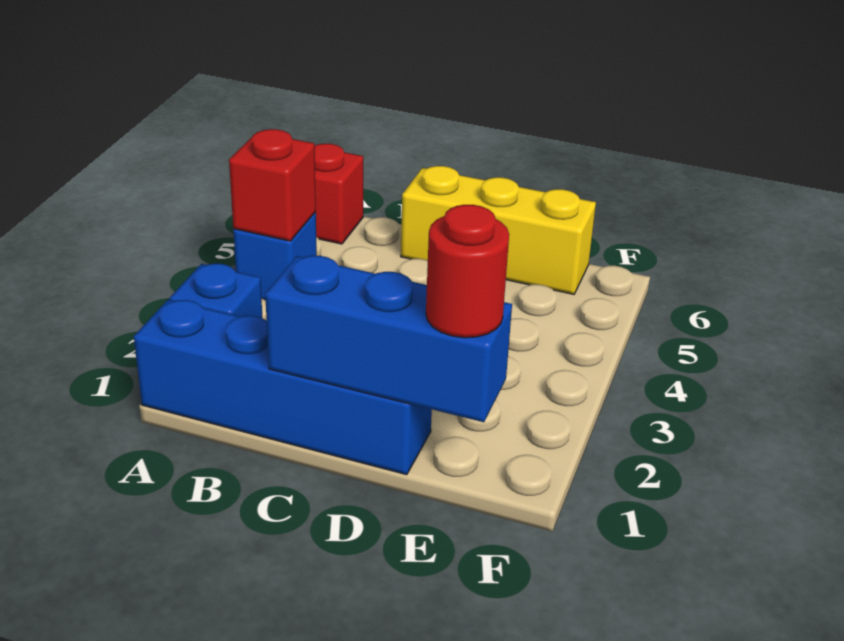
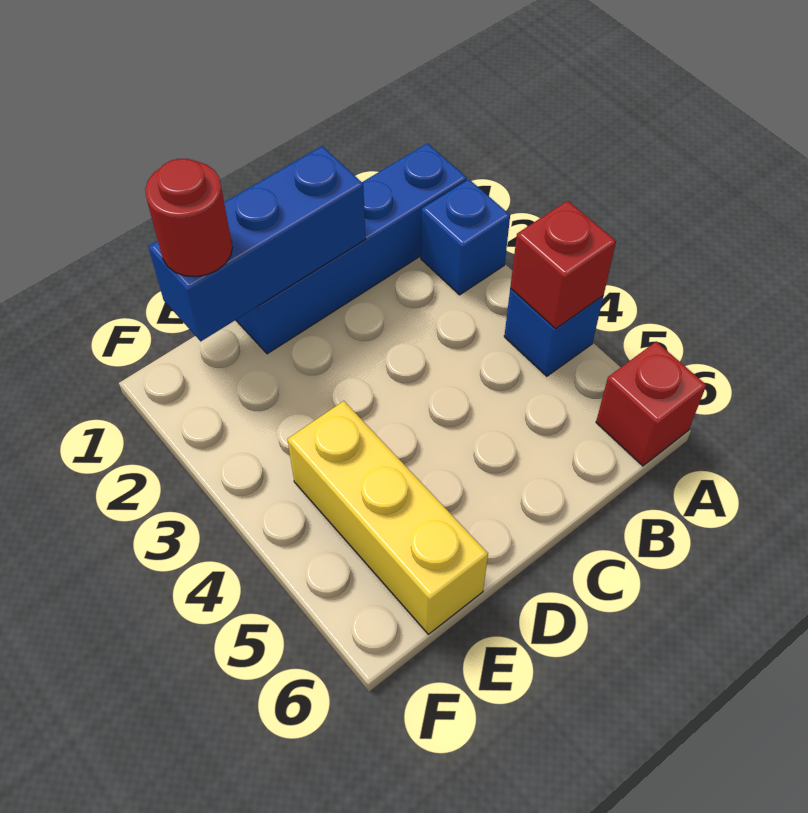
yellow brick C6:E6 level 1 -> yellow brick E4:E6 level 1

